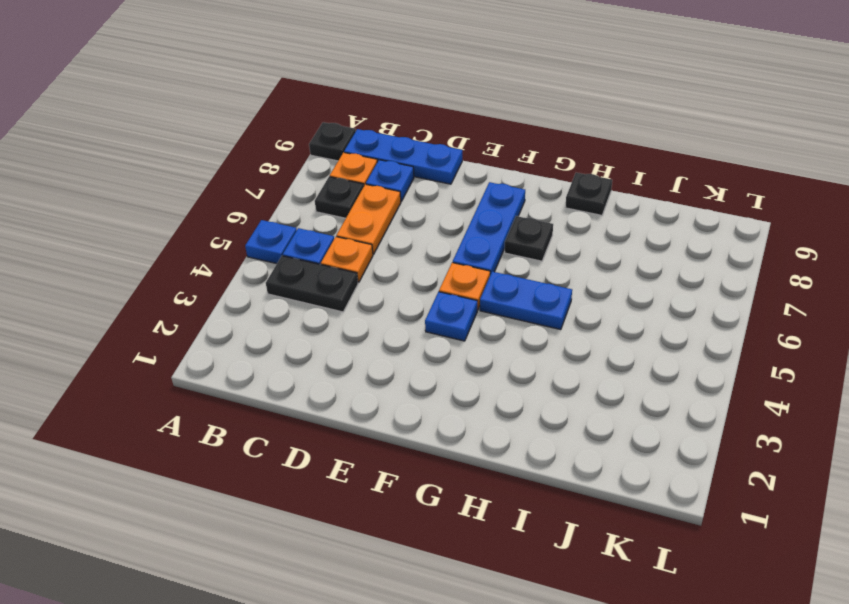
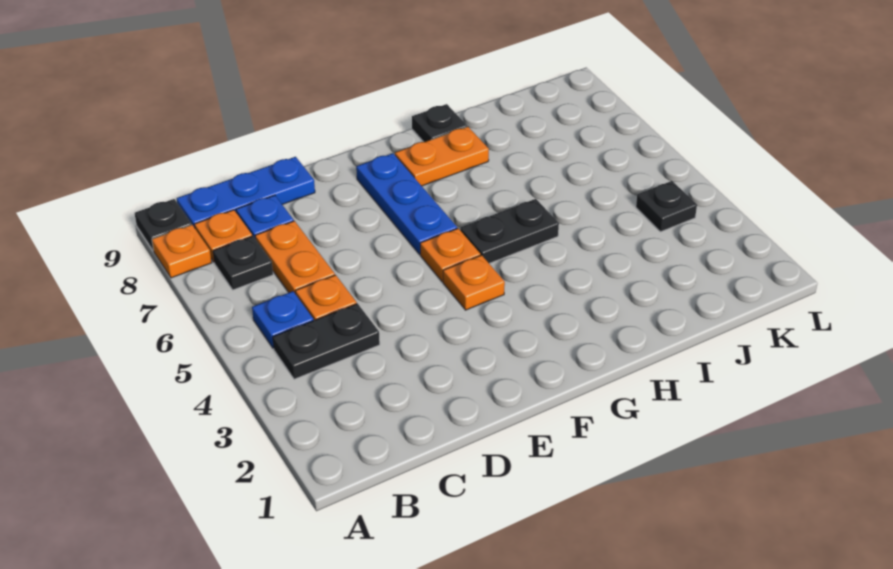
blue plate A5 level 1 -> none
none -> orange plate A8 level 1
blue plate F4 level 1 -> orange plate F4 level 1
blue plate G5:H5 level 1 -> black plate G5:H5 level 1
black plate G7 level 1 -> black plate K4 level 1
none -> orange plate G8:H8 level 1

